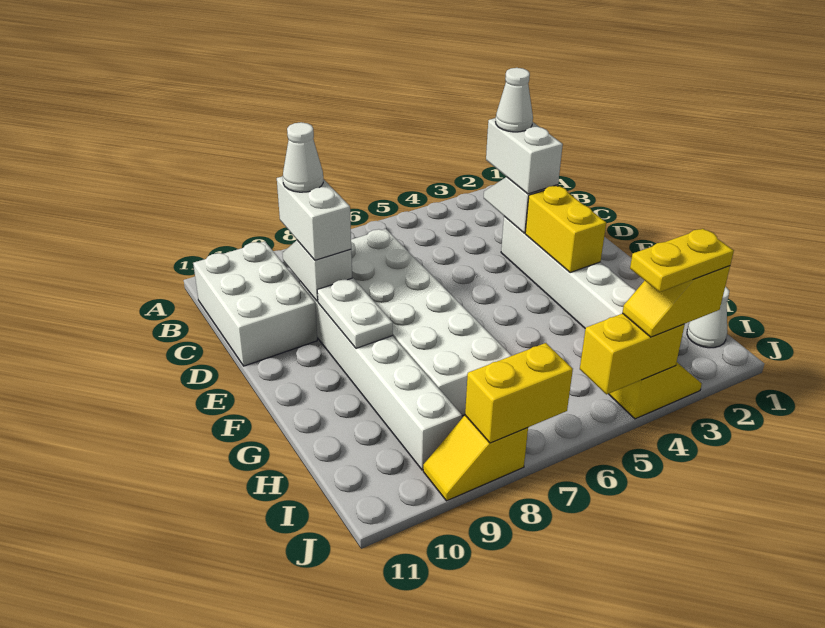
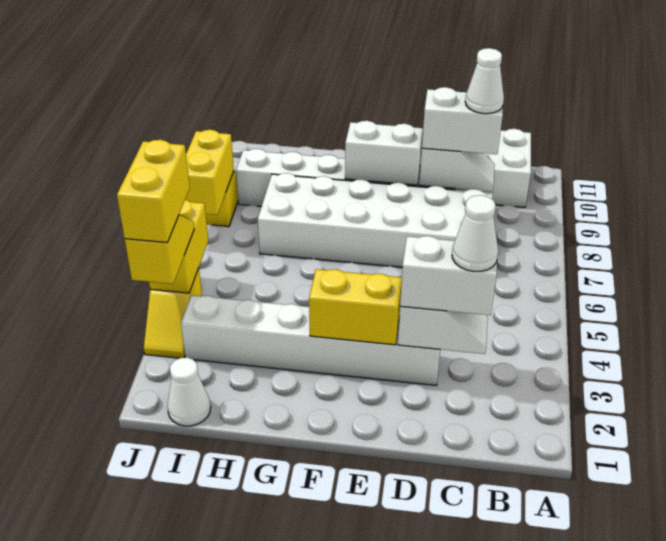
white plate E9:F9 level 2 -> white brick E9:F9 level 2
yellow plate J3:J4 level 4 -> yellow brick J3:J4 level 4

